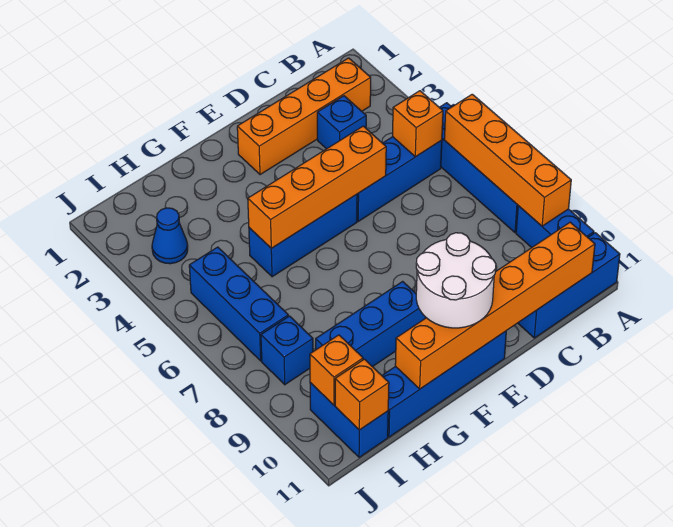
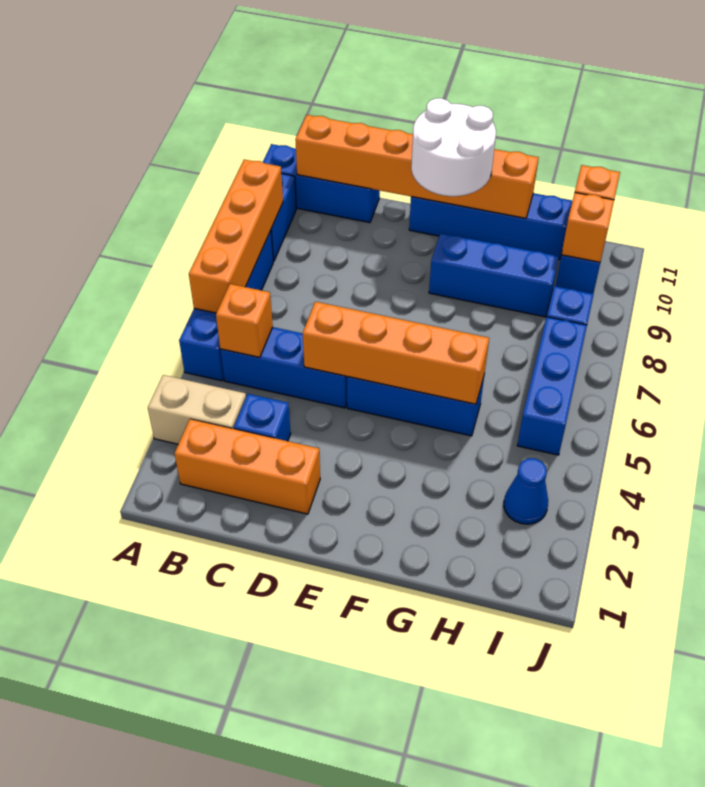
none -> tan brick A3:B3 level 1
orange brick B2:E2 level 1 -> orange brick B2:D2 level 1

